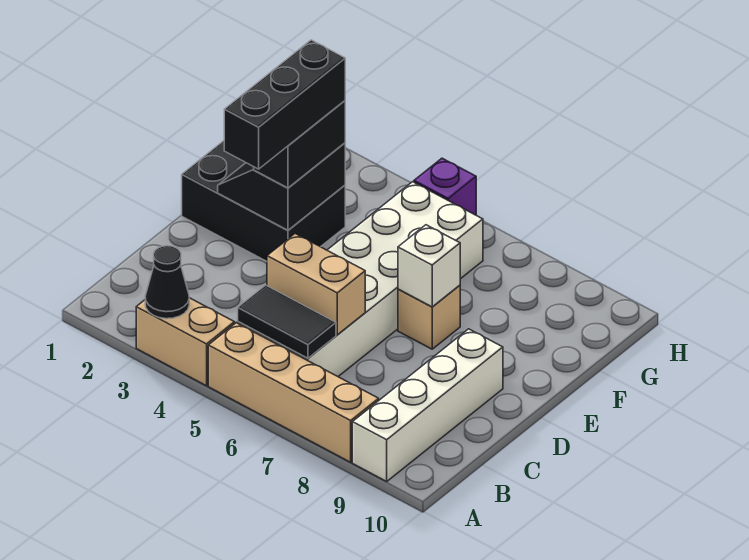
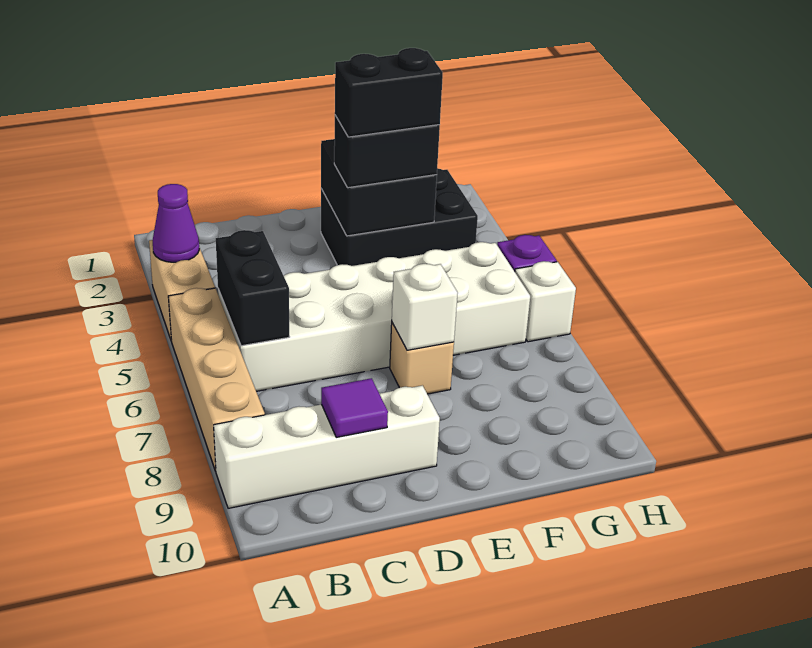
black cone A3 level 2 -> purple cone A3 level 2
black tile B5:B6 level 2 -> black brick B5:B6 level 2
tan brick C5:C6 level 2 -> none
none -> purple tile C9 level 2
black brick D3:F3 level 4 -> black brick E3:F3 level 4
black brick E1:F3 level 1 -> black brick E2:G3 level 1
black slope E2:F3 level 2 top 3 -> black brick E2:F3 level 2
none -> white brick H6 level 1

